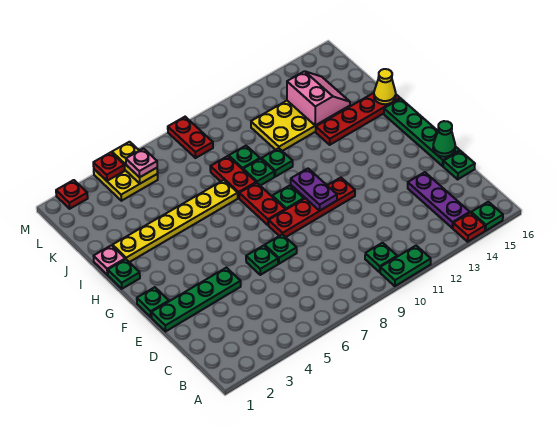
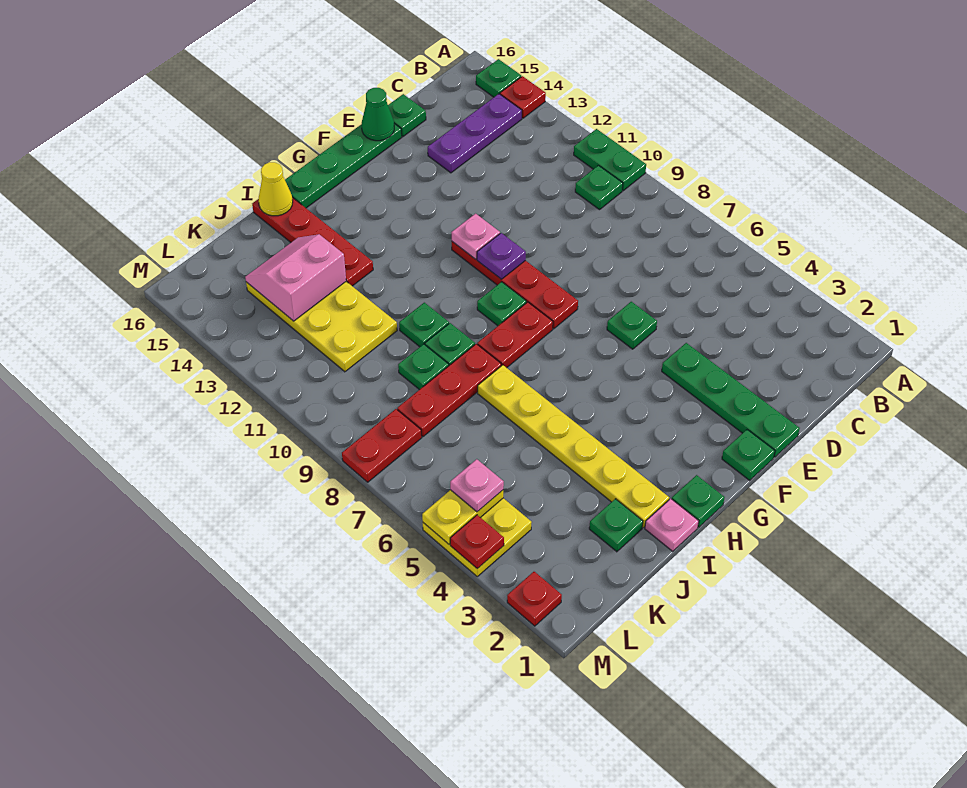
green plate E7 level 1 -> green plate J2 level 1
purple plate F10:G10 level 2 -> purple plate F10 level 2
none -> pink plate F11 level 2
red plate I8:J8 level 1 -> red plate I8:K8 level 1

